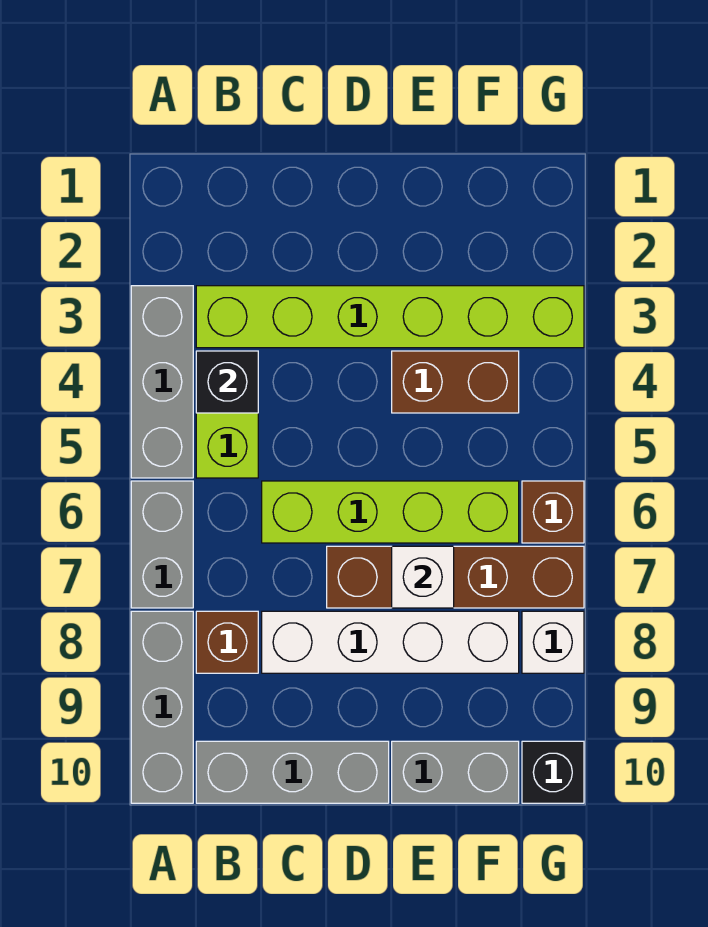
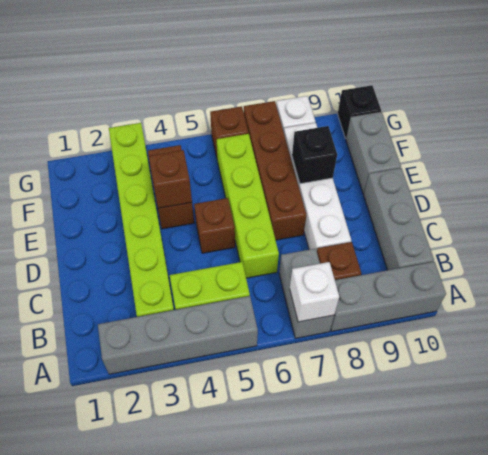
grey brick A3:A5 level 1 -> grey brick A2:A5 level 1
grey brick A6:A7 level 1 -> grey brick A7:B7 level 1
black brick B4 level 2 -> black brick E8 level 2
none -> brown brick D5 level 1
none -> brown brick E4 level 2
white brick E7 level 2 -> white brick A7 level 2

